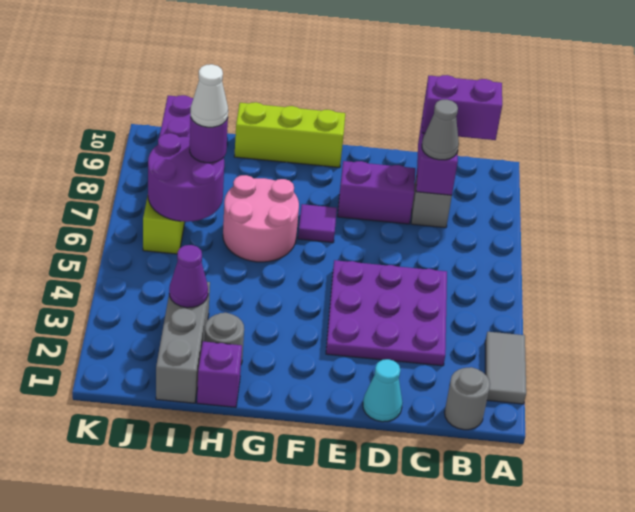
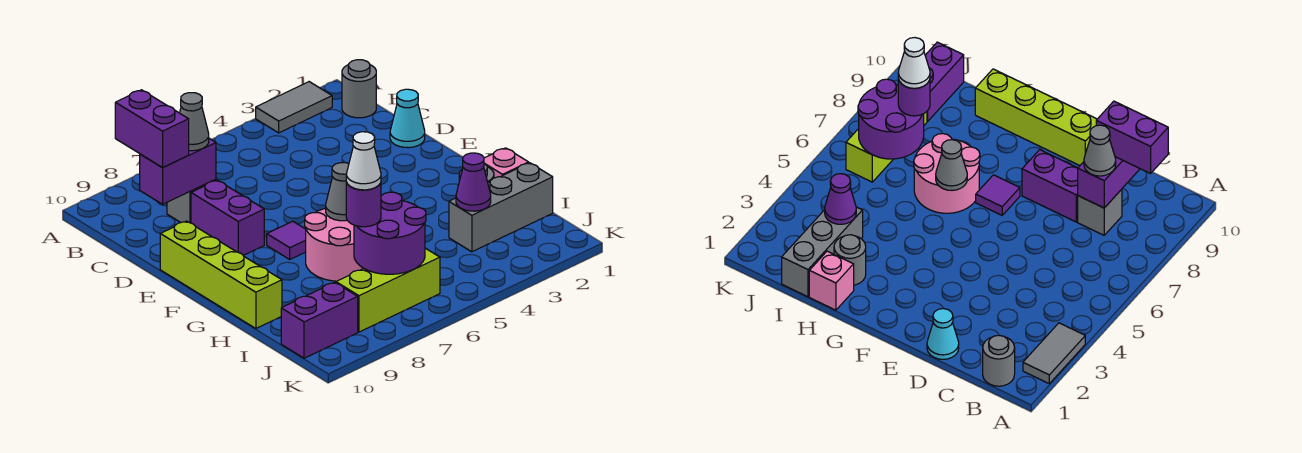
purple plate C3:E5 level 1 -> none
lime brick F10:H10 level 1 -> lime brick E10:H10 level 1
none -> grey cone G6 level 2
purple brick H1 level 1 -> pink brick H1 level 1

